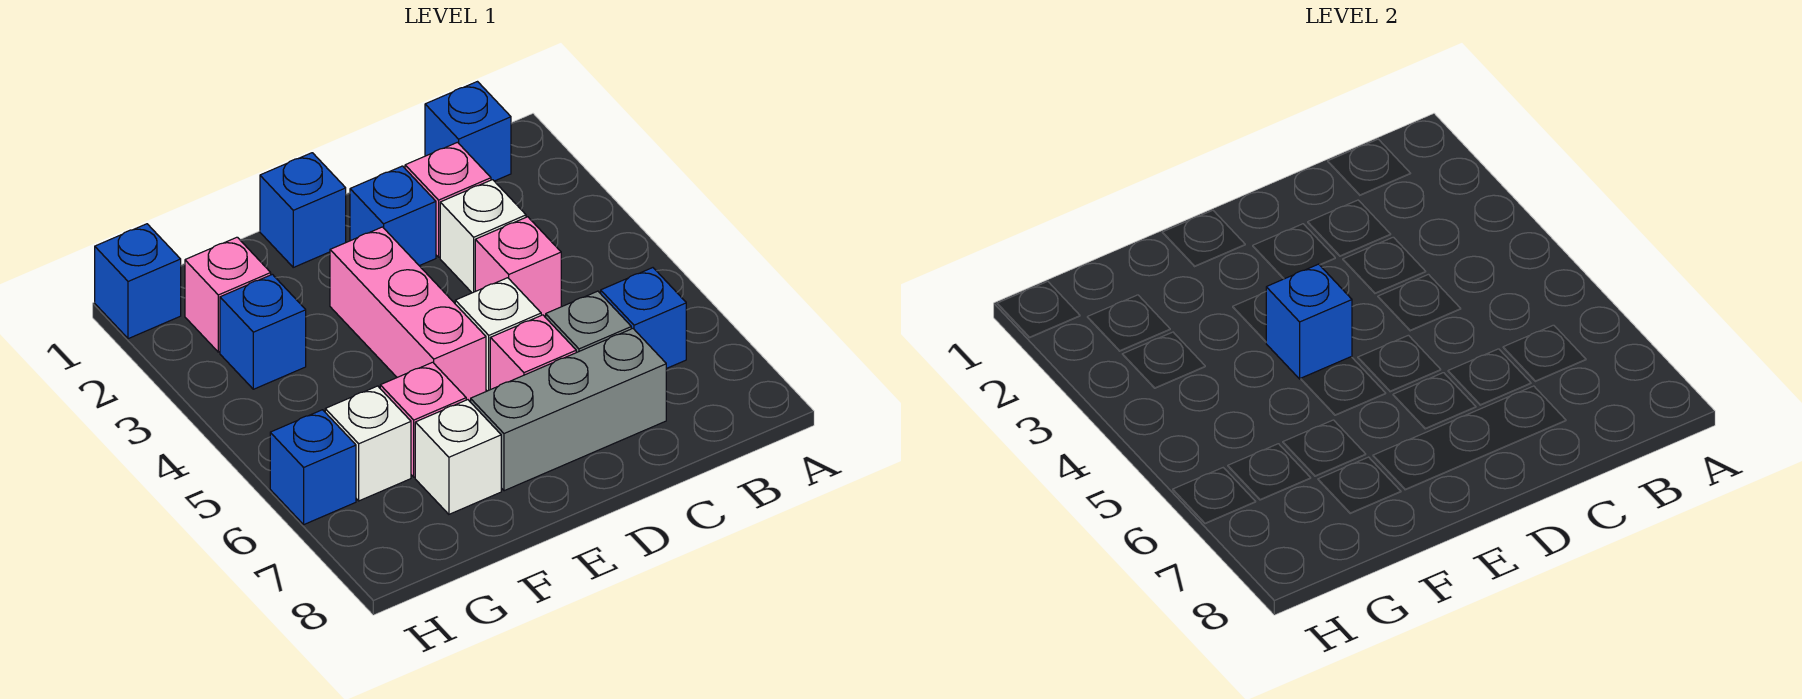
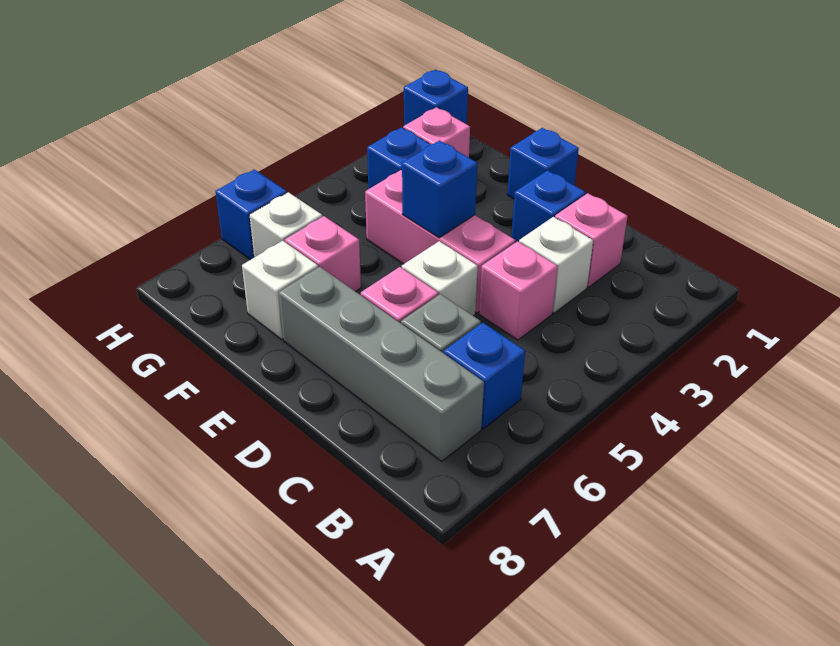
blue brick B1 level 1 -> none
grey brick C7:E7 level 1 -> grey brick B7:E7 level 1
pink brick E3:E5 level 1 -> pink brick D4:F4 level 1

